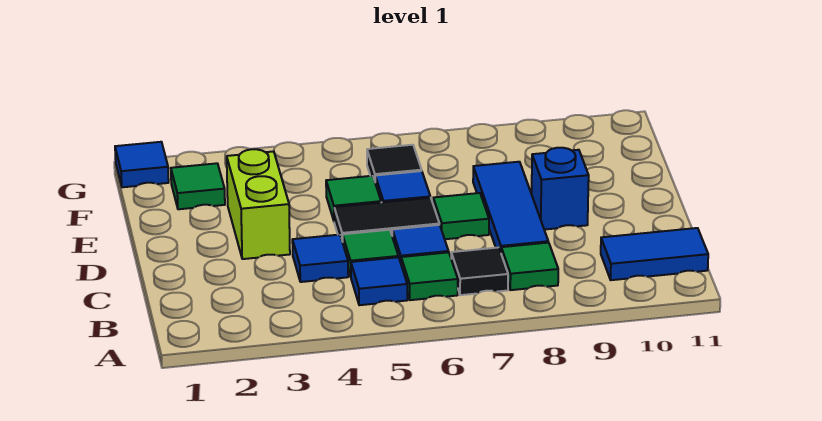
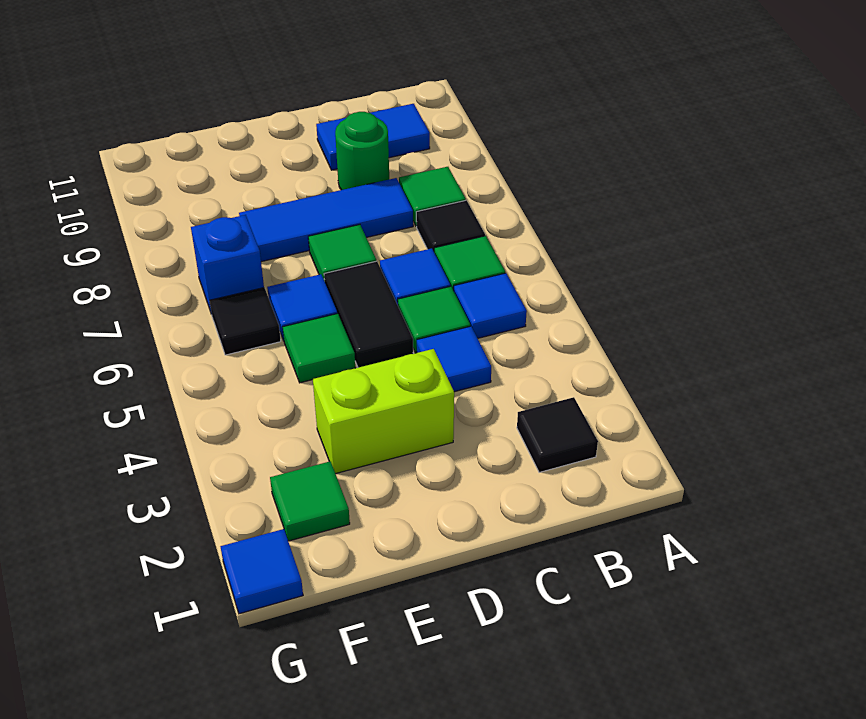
none -> black tile B2 level 1
blue tile B10:B11 level 1 -> blue tile B10:C10 level 1
none -> green round brick C9 level 1
blue brick D9 level 1 -> blue brick F7 level 1

